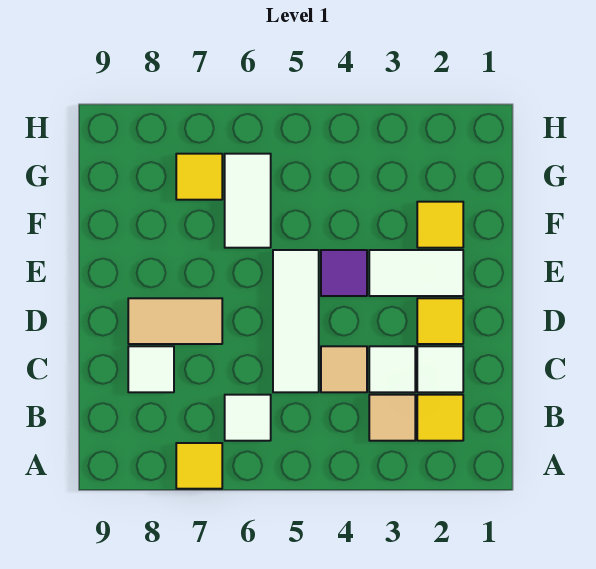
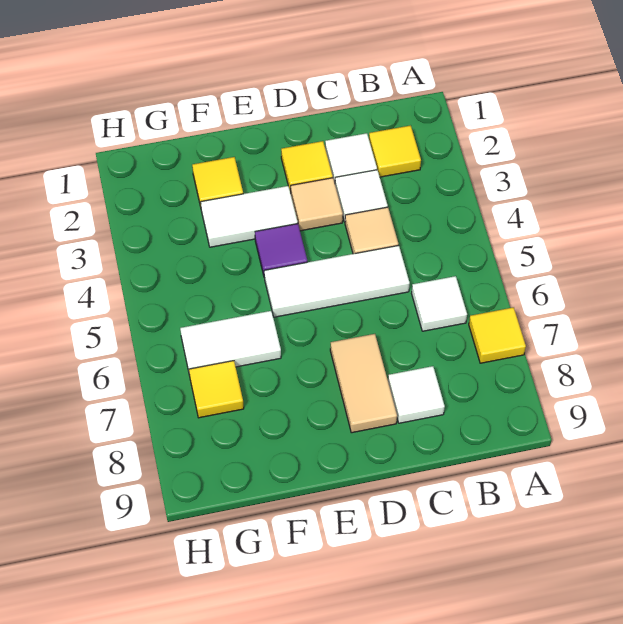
tan tile B3 level 1 -> tan tile D3 level 1
white tile E2:E3 level 1 -> white tile E3:F3 level 1

